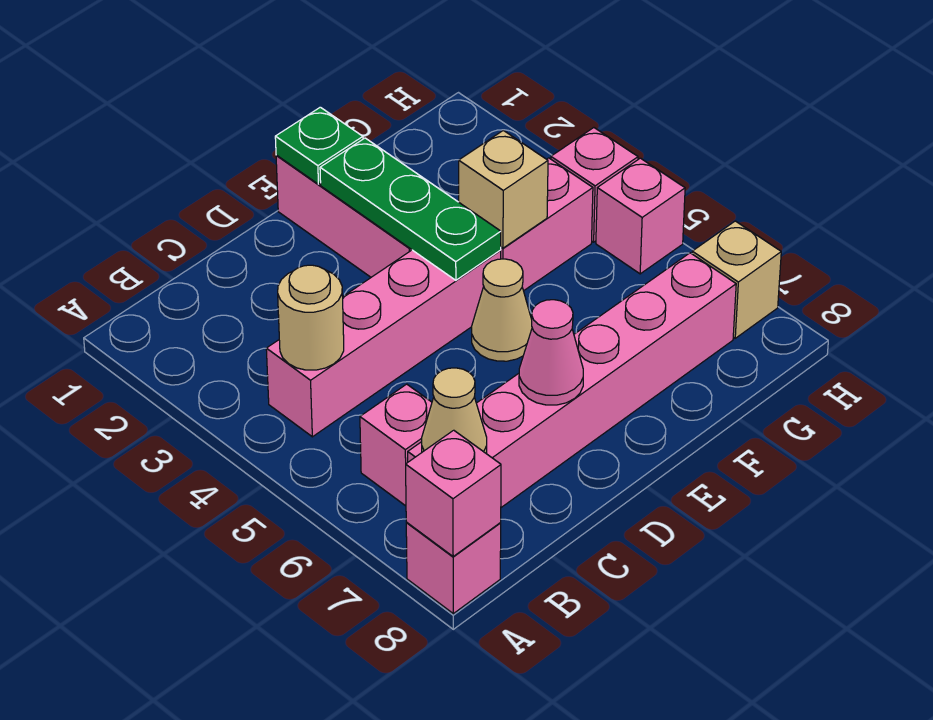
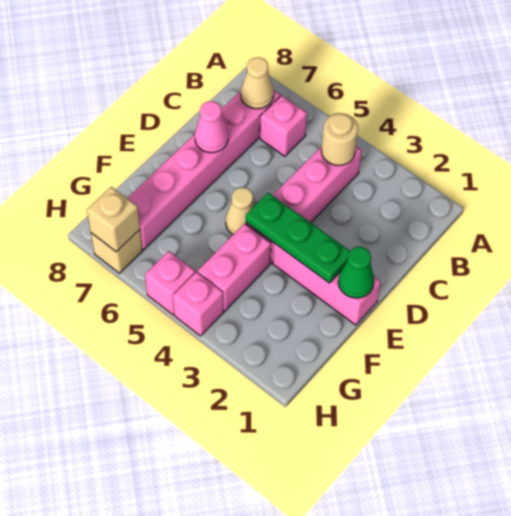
pink brick A8 level 1 -> none
pink brick A8 level 2 -> none
green plate E1 level 2 -> green cone E1 level 2
tan brick F4 level 2 -> tan brick H7 level 2

